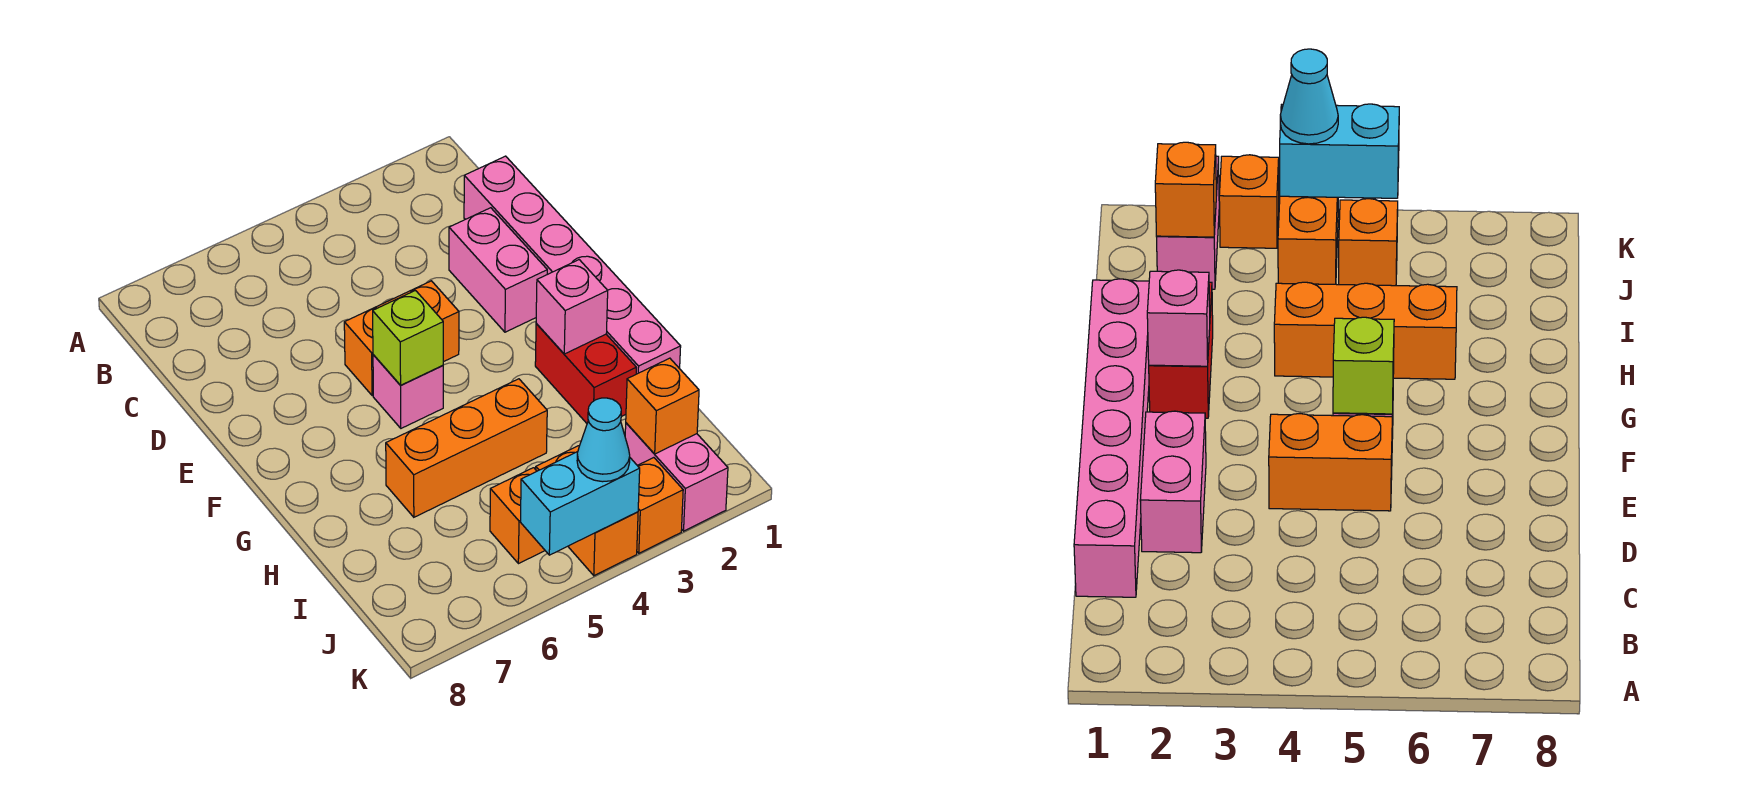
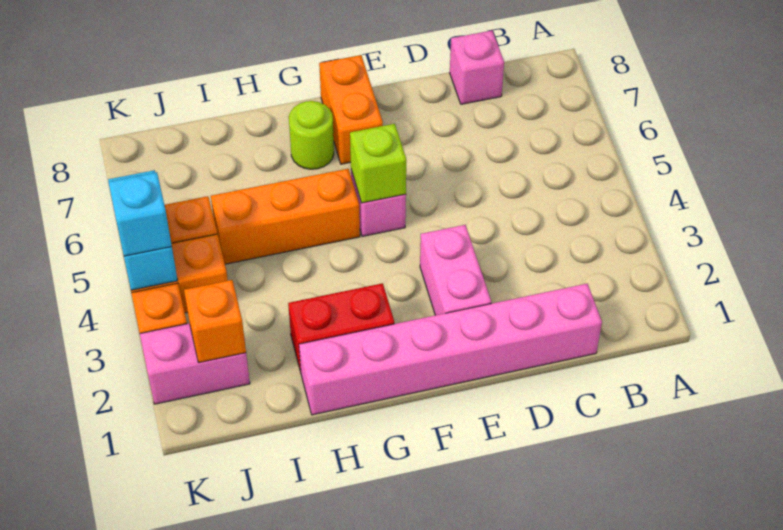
pink brick D2:E2 level 1 -> pink brick E2:E3 level 1
orange brick E4:E5 level 1 -> orange brick F7:F8 level 1
pink brick G2 level 2 -> pink brick C8 level 1
none -> lime round brick G7 level 1
orange brick H4:H6 level 1 -> orange brick G5:I5 level 1
cyan cone K4 level 3 -> cyan brick K4 level 3

